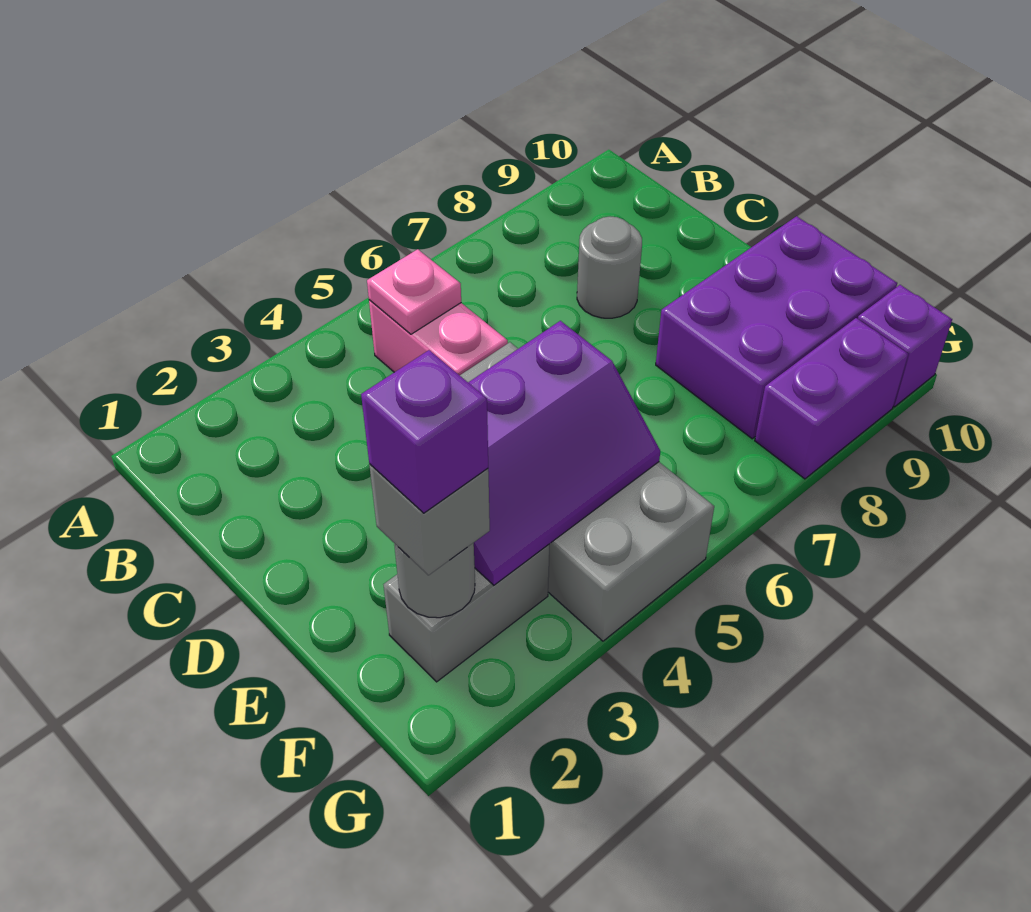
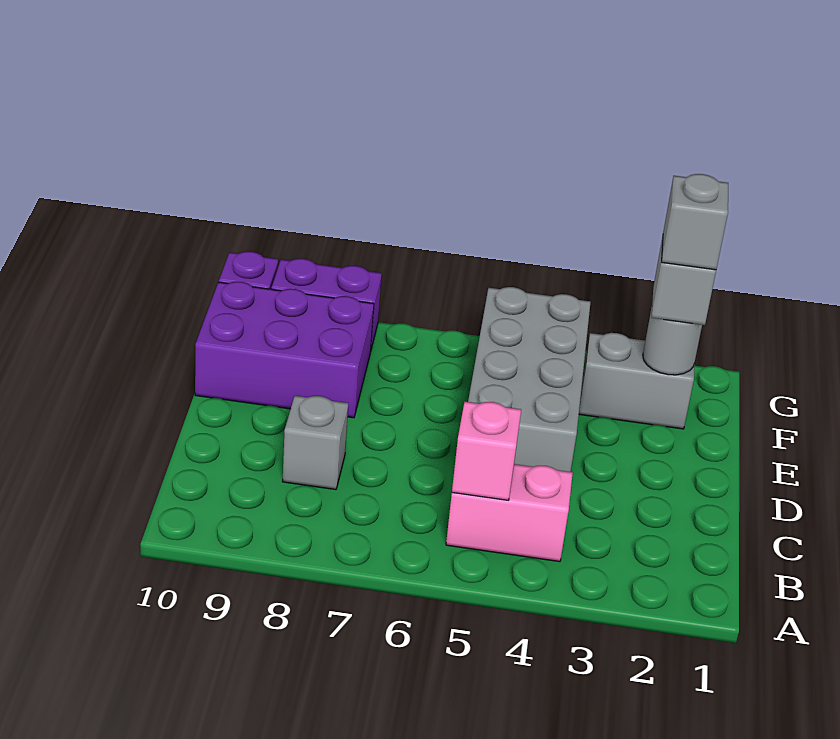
pink brick B5:C5 level 1 -> pink brick B4:B5 level 1
pink plate B5 level 2 -> pink brick B5 level 2
grey round brick C8 level 1 -> grey brick C8 level 1
purple slope E3:F5 level 2 top E -> none
purple brick F2 level 4 -> grey brick F2 level 4

